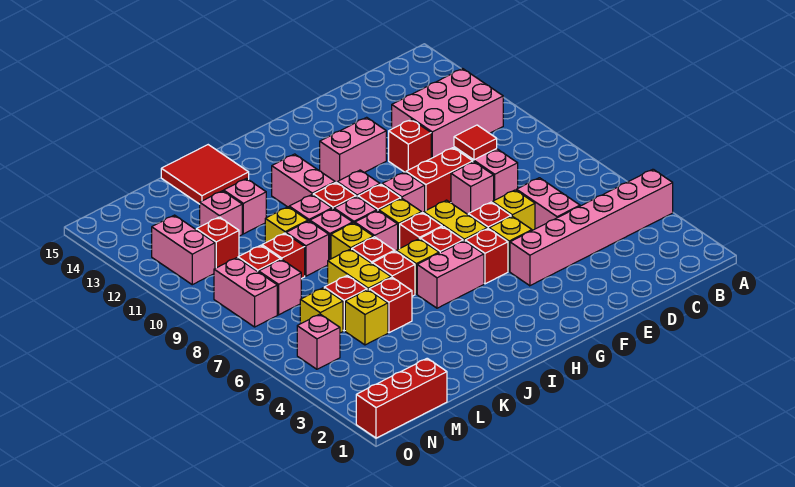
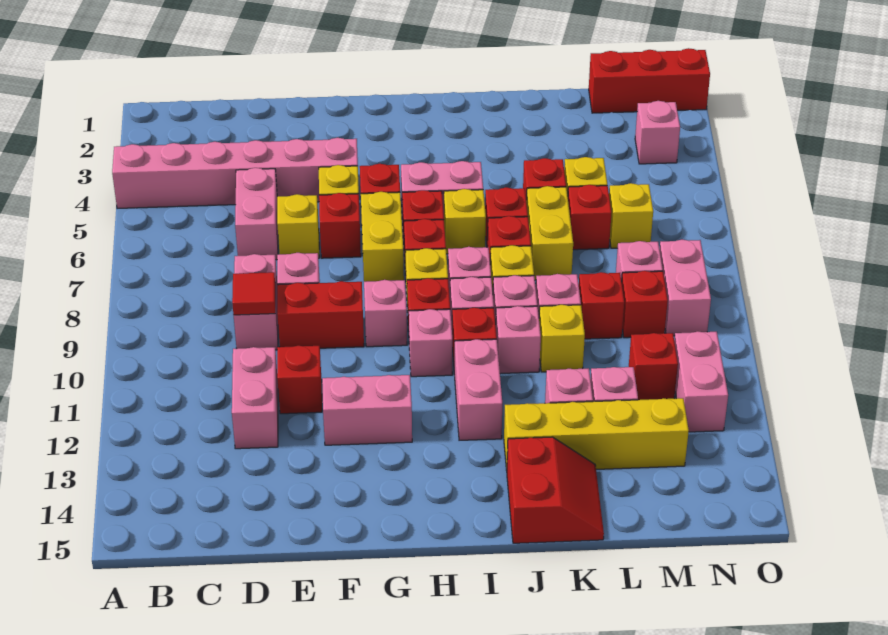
pink brick B11:D12 level 1 -> pink brick D11:D12 level 1
none -> yellow brick J13:M13 level 1
red tile J14:K15 level 1 -> red slope J14:K15 level 1 top J
pink brick N5 level 1 -> pink brick N3 level 1

